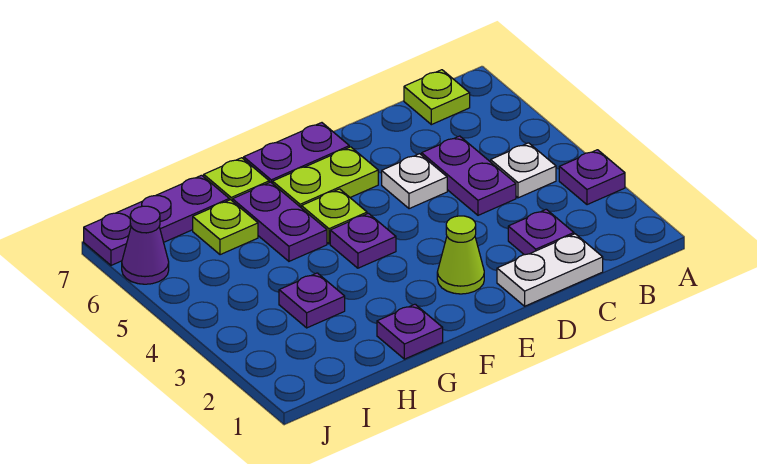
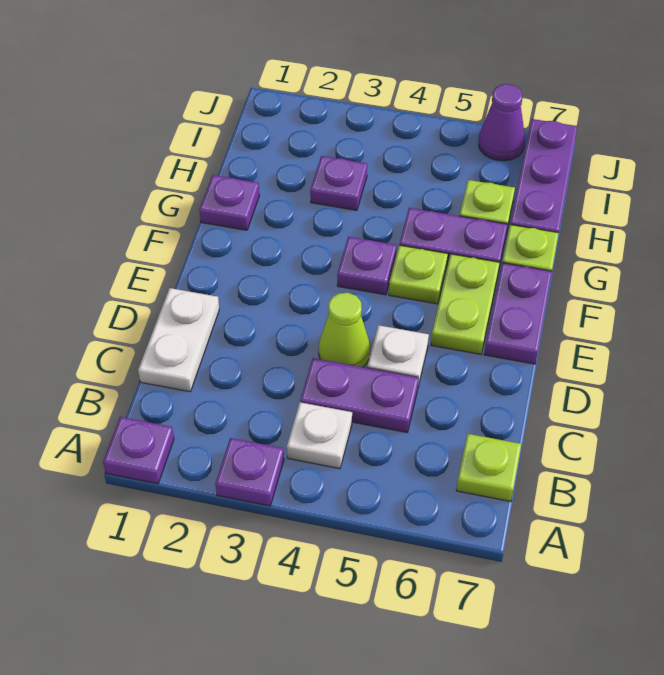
purple plate C2 level 1 -> purple plate A1 level 1
lime cone E2 level 1 -> lime cone D4 level 1

